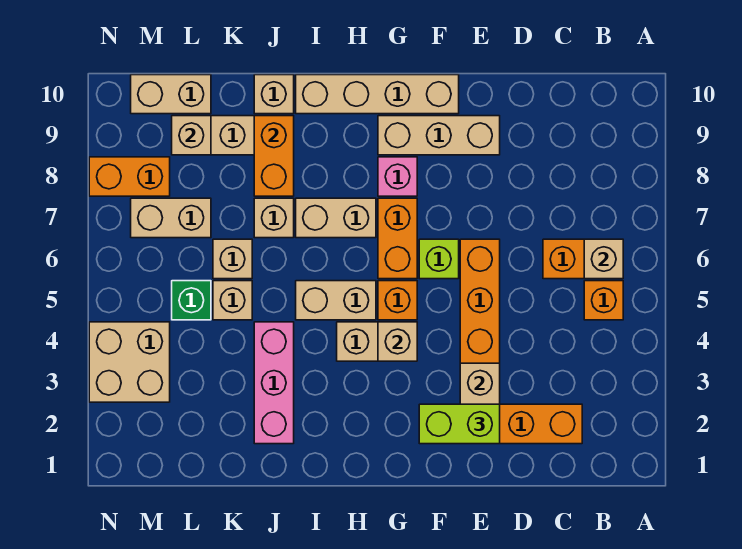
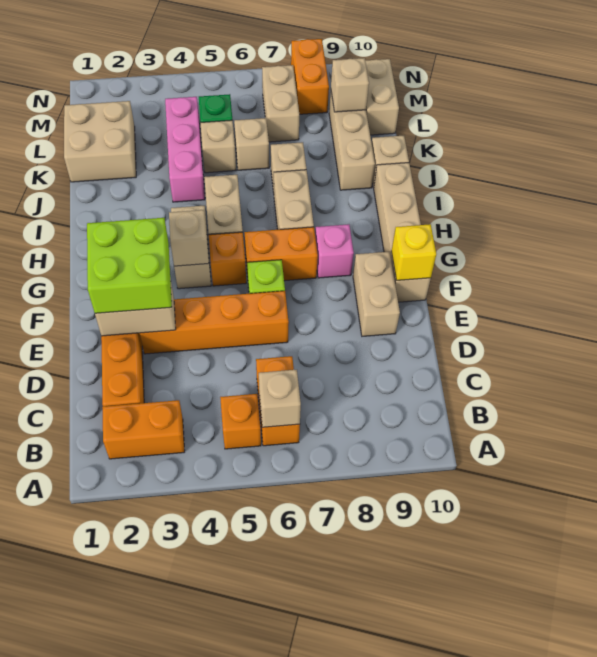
lime brick E2:F2 level 3 -> lime brick E2:F3 level 3
tan brick E9:G9 level 1 -> tan brick E9:F9 level 1
none -> yellow brick F10 level 2
pink brick J2:J4 level 1 -> pink brick J4:L4 level 1
orange brick J8:J9 level 2 -> orange brick B2:B3 level 1
tan brick M3:N4 level 1 -> tan brick K1:L2 level 1

